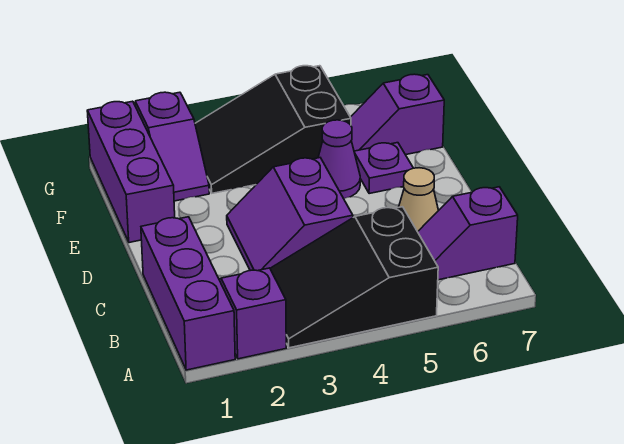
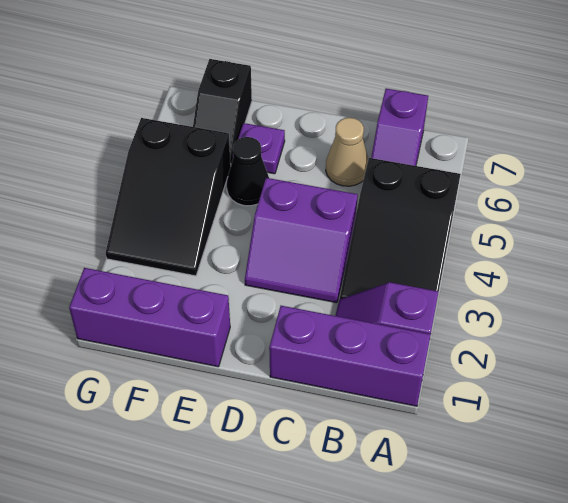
purple cone E5 level 1 -> black cone E5 level 1
purple slope F2:G2 level 1 top G -> none
purple slope F6:F7 level 1 top 7 -> black slope F6:F7 level 1 top 7

